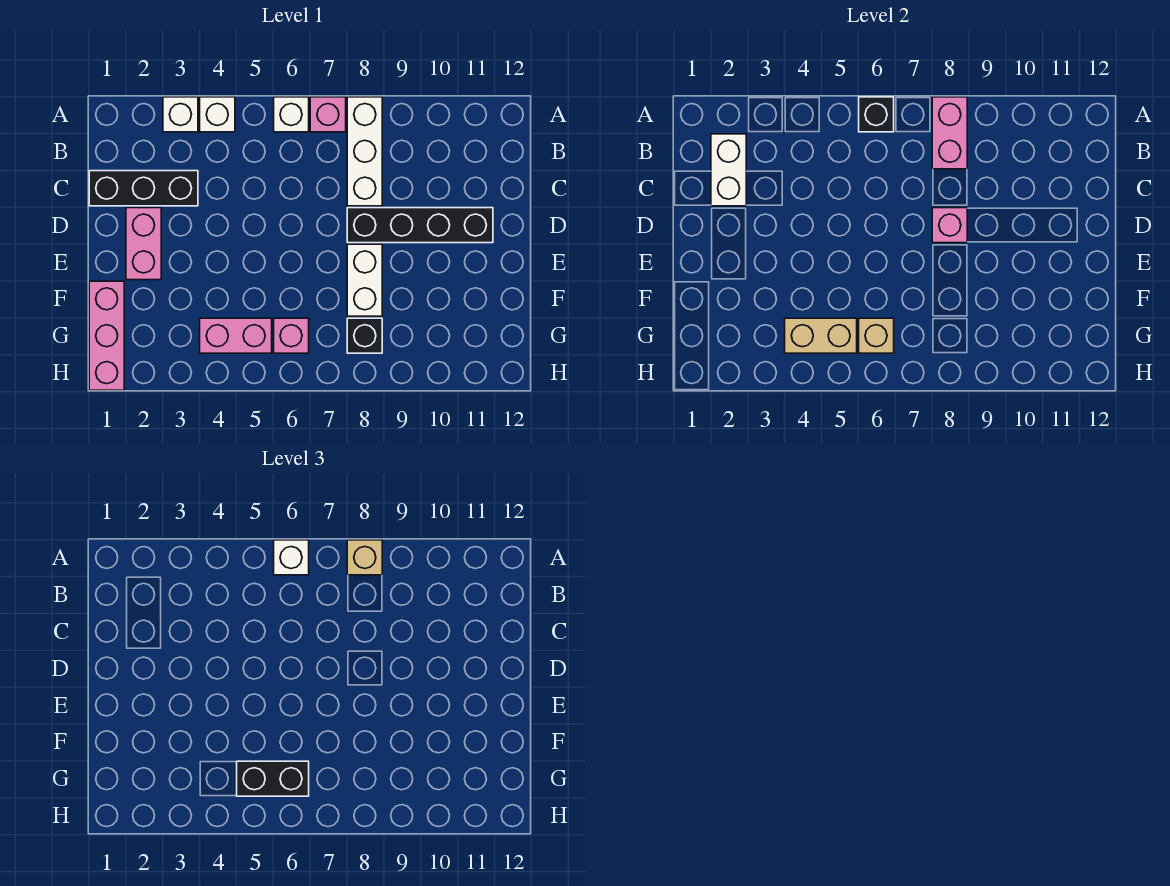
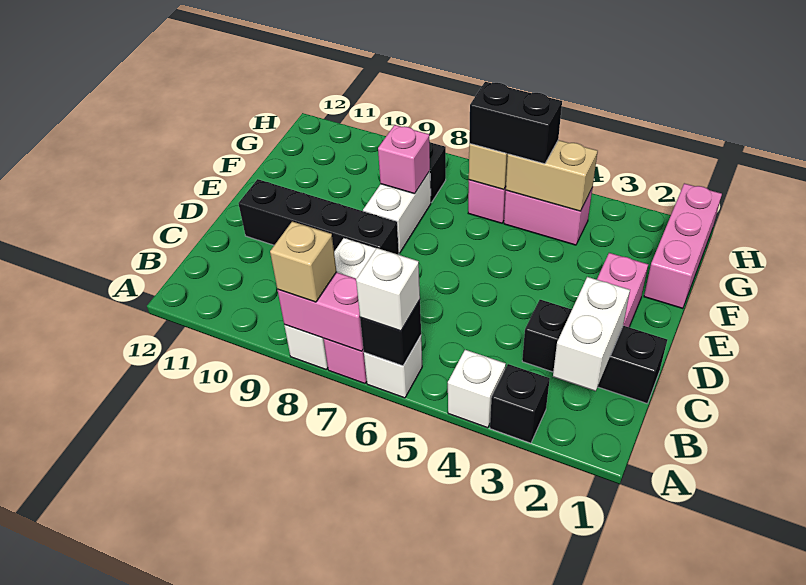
white brick A3 level 1 -> black brick A3 level 1
pink brick A8:B8 level 2 -> pink brick A7:A8 level 2
pink brick D8 level 2 -> pink brick F8 level 2

